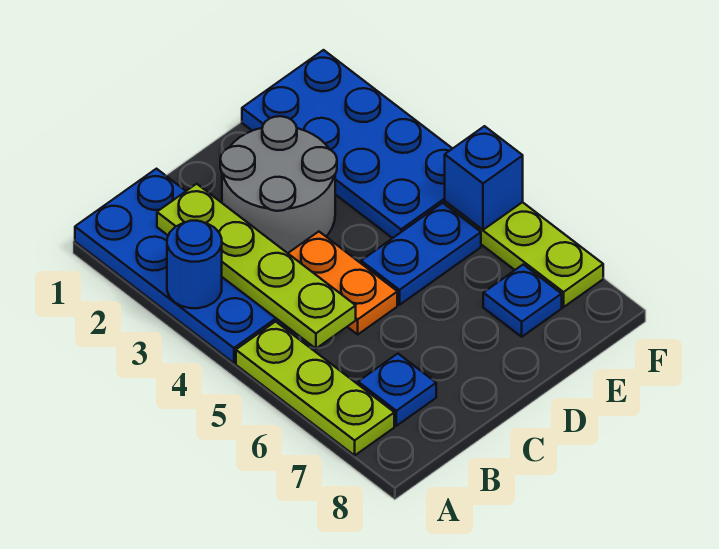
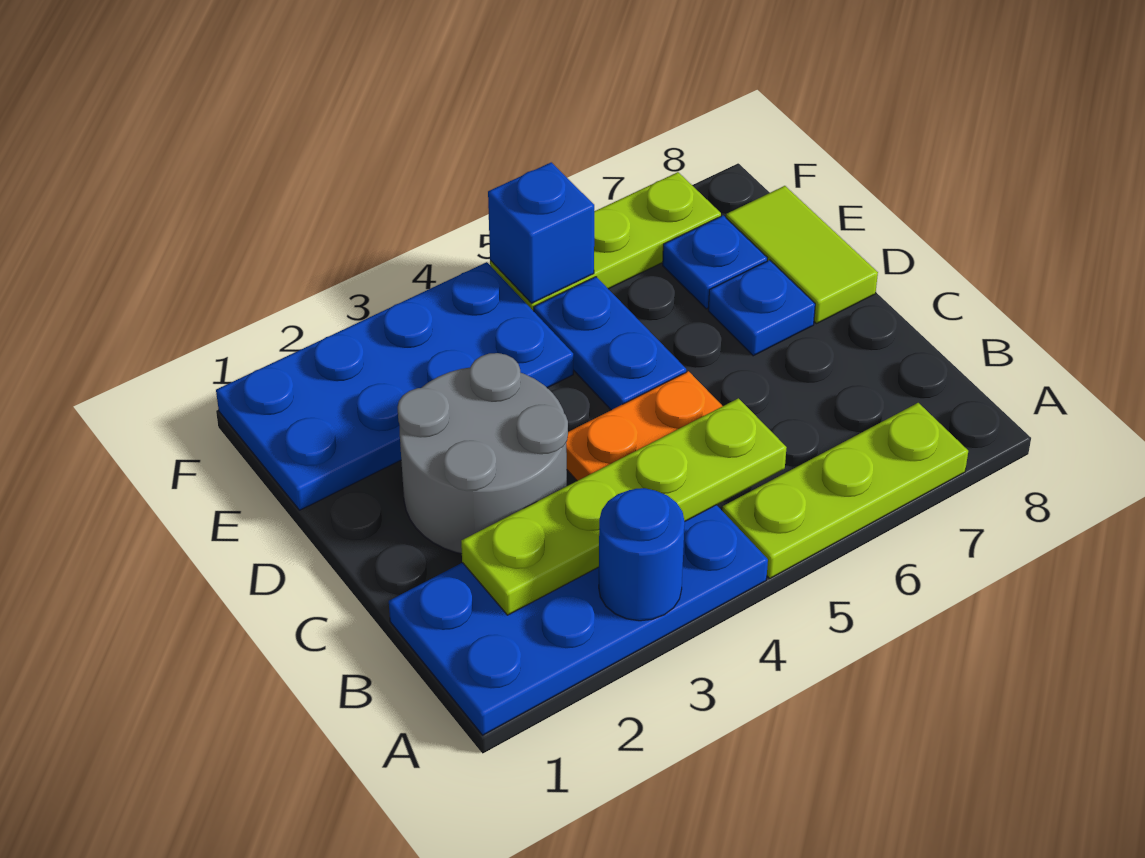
blue plate B7 level 1 -> blue plate D7 level 1
none -> lime tile D8:E8 level 1

